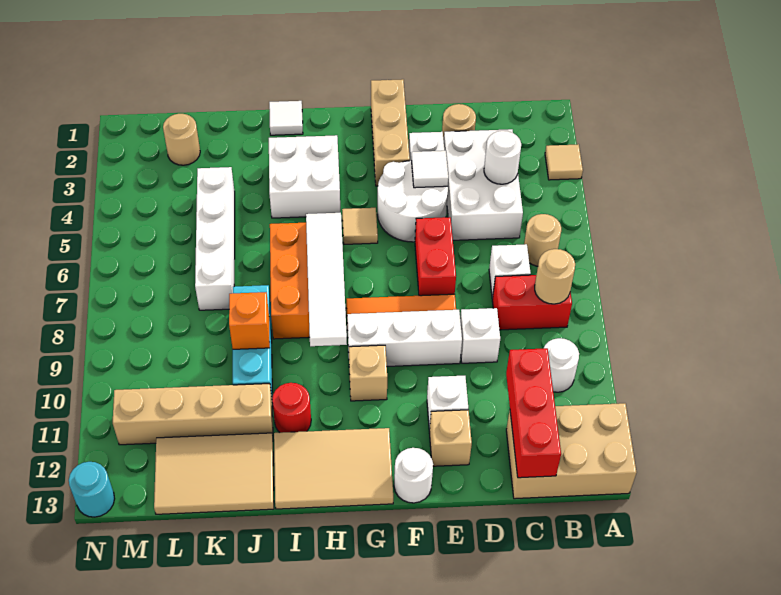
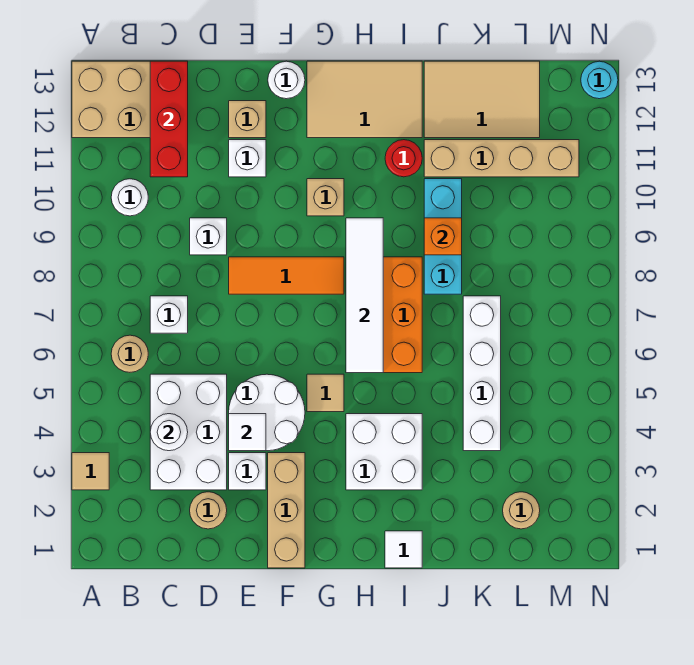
red brick B8:C8 level 1 -> none
tan round brick B8 level 2 -> none
red brick E6:E7 level 1 -> none
white brick E9:G9 level 1 -> none

